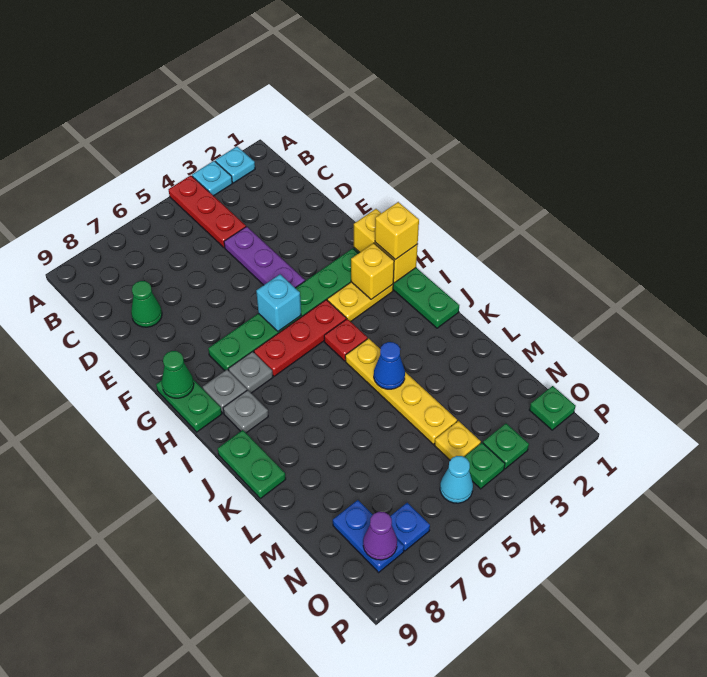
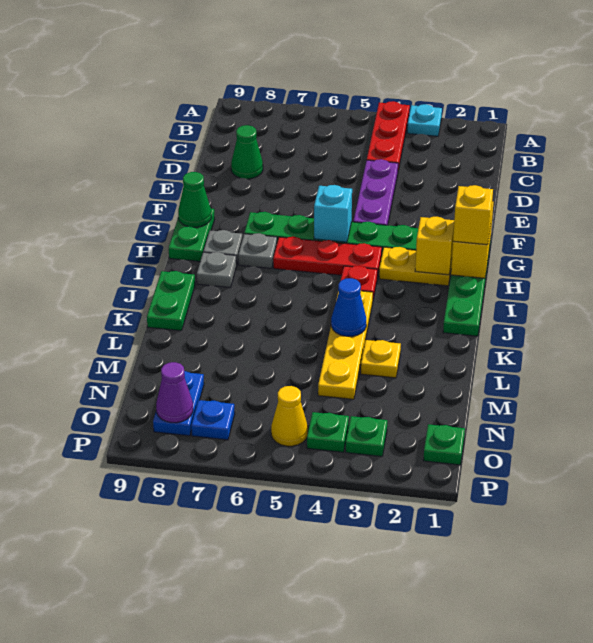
cyan plate A2 level 1 -> none
yellow plate N4 level 1 -> yellow plate L3 level 1
cyan cone O5 level 1 -> yellow cone O5 level 1

